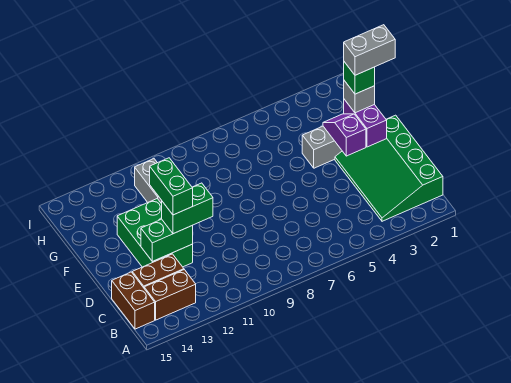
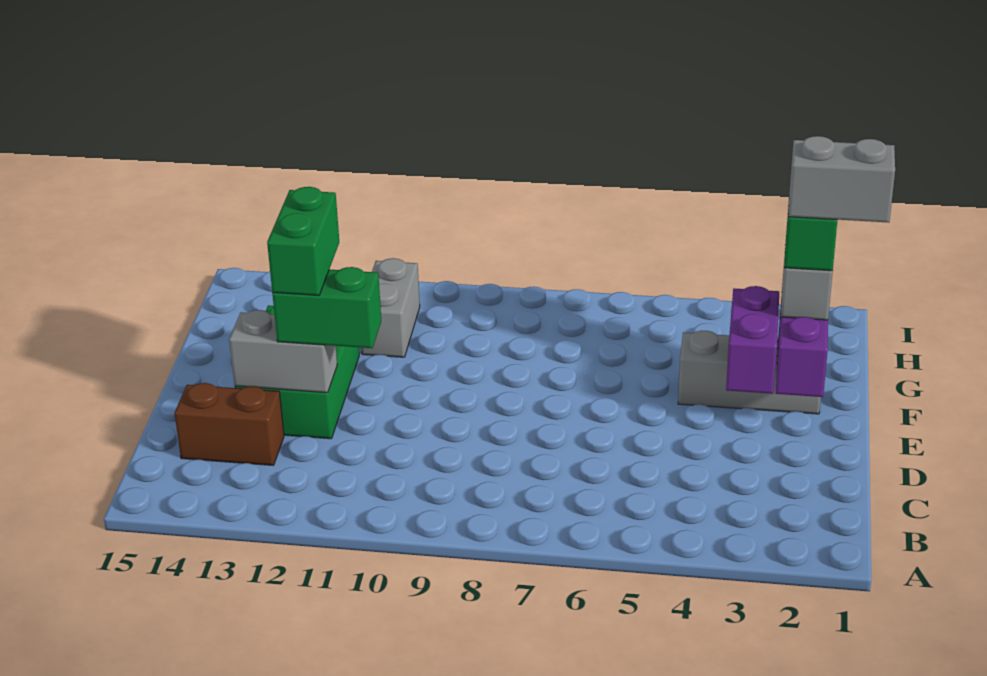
green slope B1:E3 level 1 top 1 -> none
brown brick B13:B14 level 1 -> none
brown brick B15:C15 level 1 -> none
green brick D12:D13 level 2 -> grey brick D12:D13 level 2
purple slope E3:F3 level 2 top E -> purple brick E3:F3 level 2

